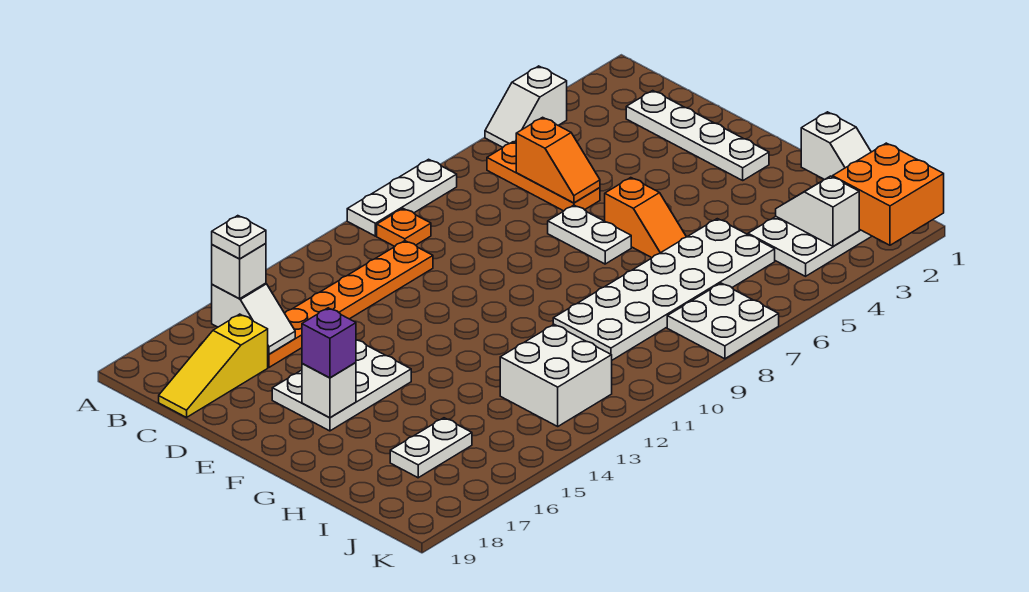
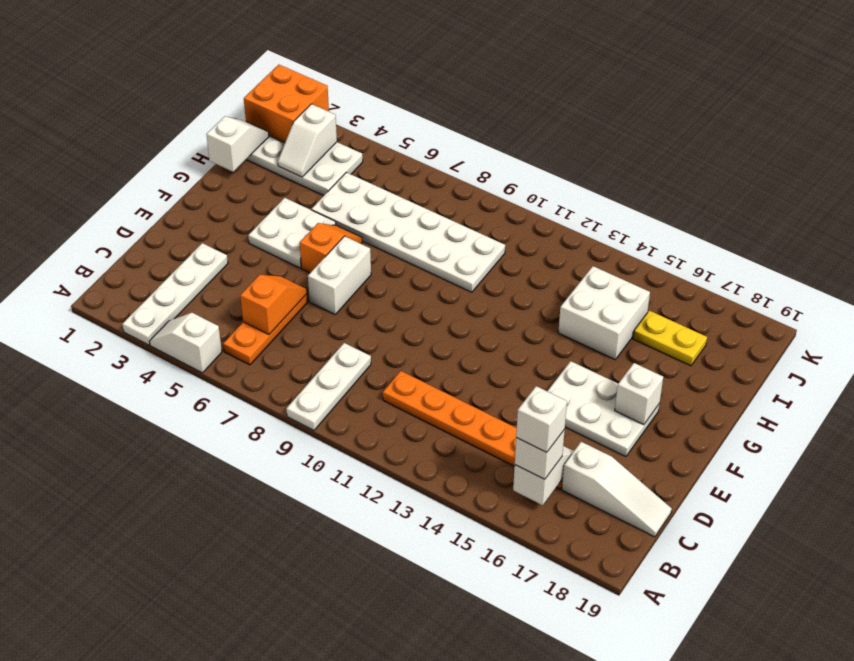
white slope A4:A5 level 1 top 4 -> white slope A4:A5 level 1 top 5
white plate A8:A10 level 1 -> white plate A9:C9 level 1
orange plate B10 level 1 -> none
white plate B16 level 4 -> white brick B16 level 4
white plate C2:F2 level 1 -> white plate A3:D3 level 1
yellow slope C17:C19 level 1 top 17 -> white slope C17:C19 level 1 top 17
white plate E7:F7 level 1 -> white brick E7:F7 level 1
purple brick F17 level 3 -> none
white brick I12:J13 level 1 -> white brick H14:I15 level 1
white plate I16:I17 level 1 -> yellow plate I16:I17 level 1
white plate J7:K8 level 1 -> white plate F4:G5 level 1

